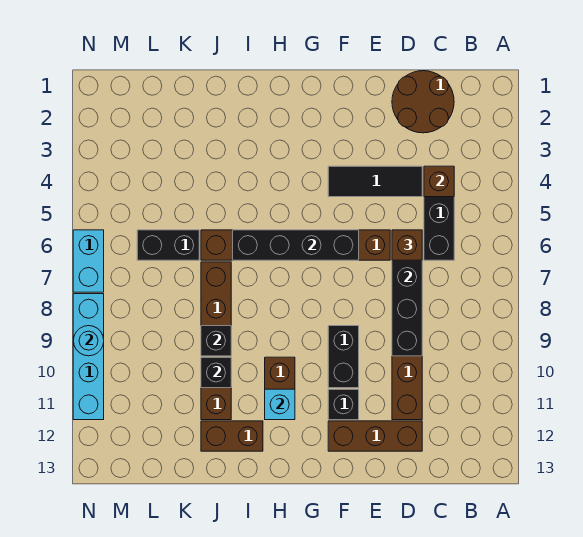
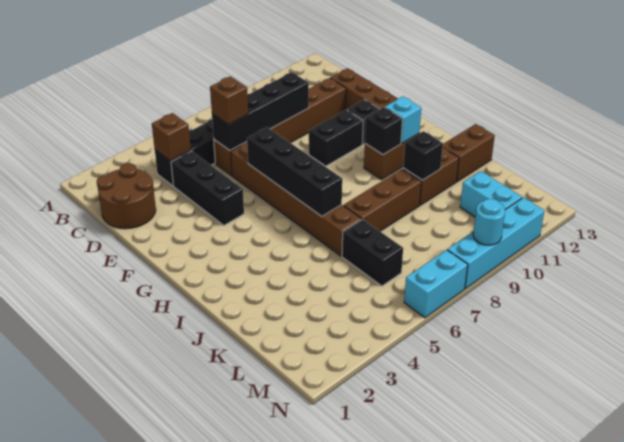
black tile D4:F4 level 1 -> black brick D4:F4 level 1
brown brick I12:J12 level 1 -> brown brick J12:J13 level 1
black brick J9 level 2 -> black brick H10 level 2
none -> cyan brick L11:M11 level 1

